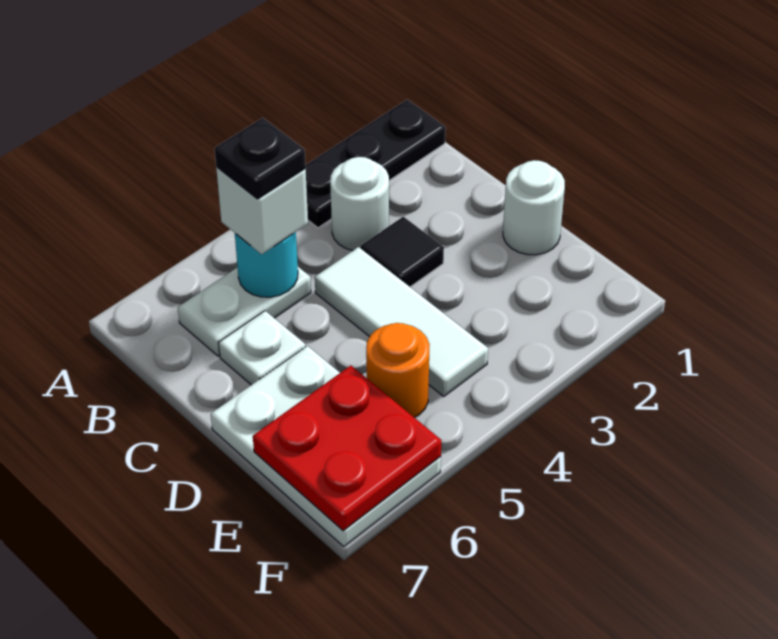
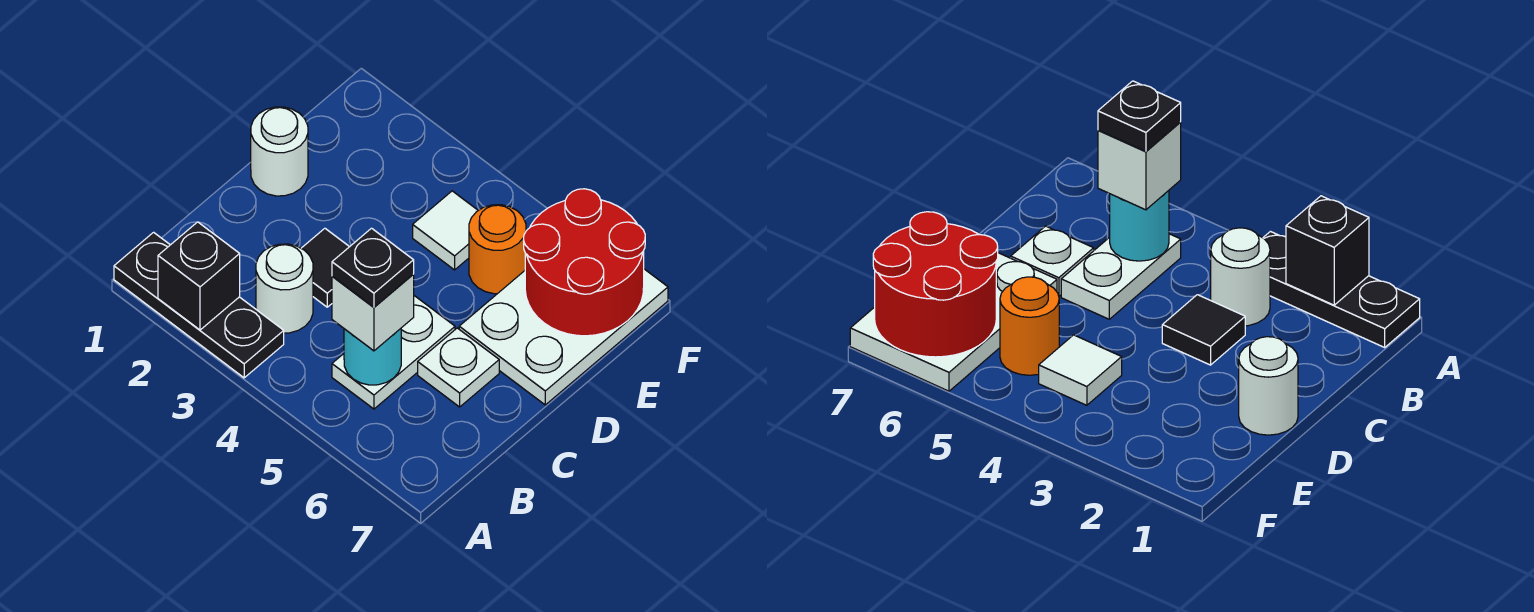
none -> black brick A2 level 2
white plate B5:B6 level 1 -> white plate B5:C5 level 1
white tile C4:E4 level 1 -> white tile E4 level 1
red plate E6:F7 level 2 -> red round brick E6:F7 level 2

